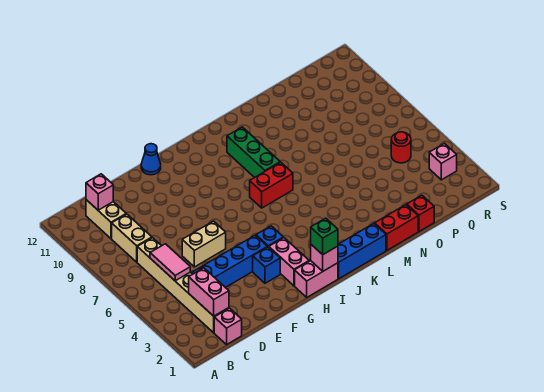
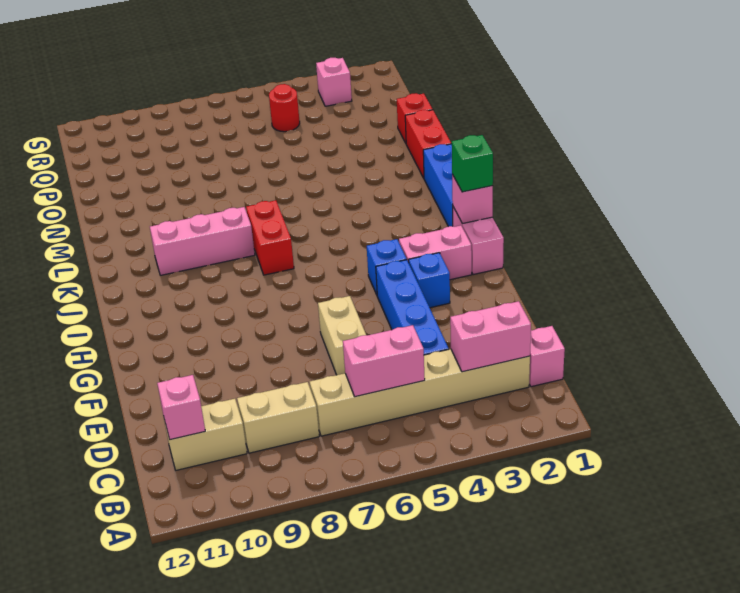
pink tile C5:C6 level 2 -> pink brick C5:C6 level 2
blue cone G12 level 1 -> none
green brick K8:K10 level 1 -> pink brick K8:K10 level 1

